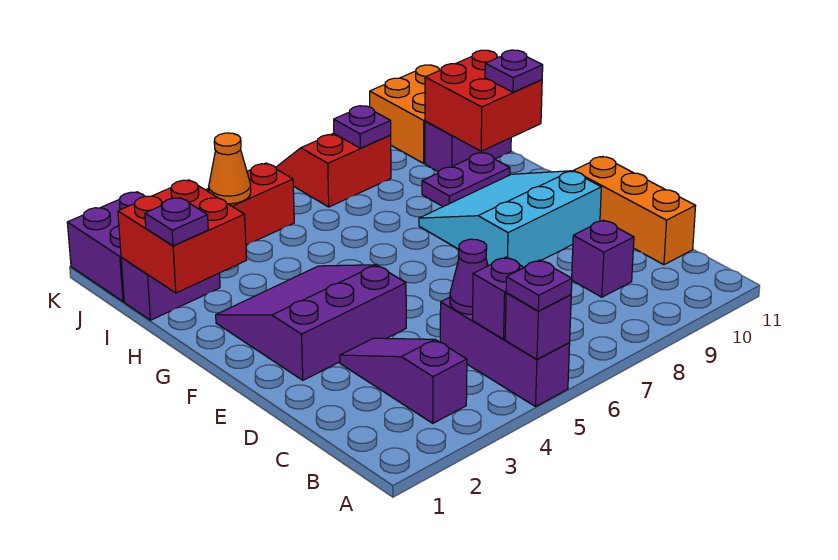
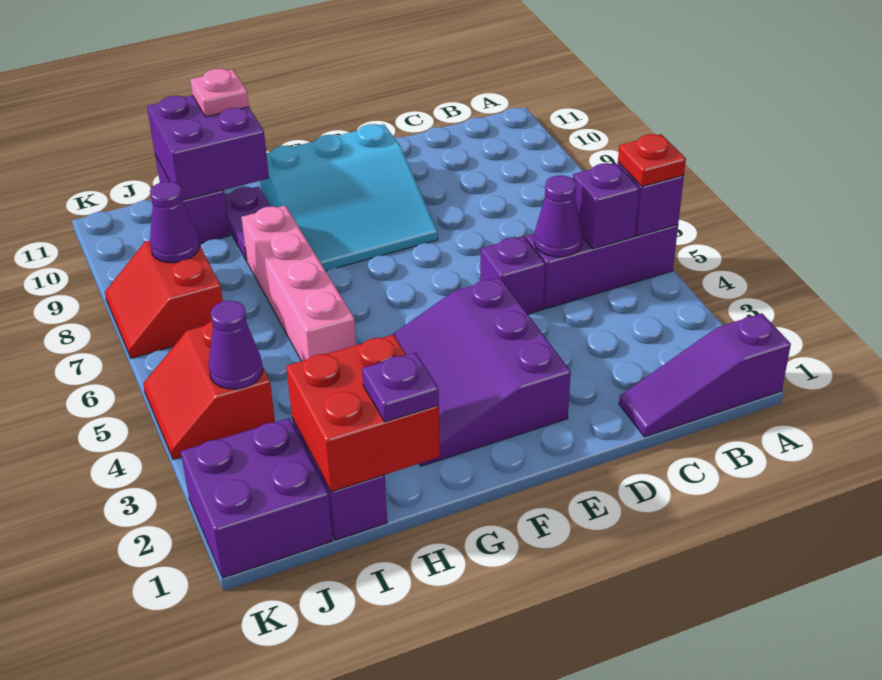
purple plate A5 level 3 -> red plate A5 level 3
purple slope B3:D3 level 1 top B -> purple slope A1:C1 level 1 top A
purple brick C9 level 1 -> purple brick D5 level 1
orange brick C11:E11 level 1 -> none
cyan slope E8:G10 level 1 top E -> cyan slope E8:G10 level 1 top 10
none -> pink brick H5:H8 level 1
red brick H10:I11 level 2 -> purple brick H10:I11 level 2
purple plate H11 level 3 -> pink plate H11 level 3
orange cone J4 level 2 -> purple cone J4 level 2
purple plate J8 level 2 -> purple cone J8 level 2
orange brick J10:K11 level 1 -> none

